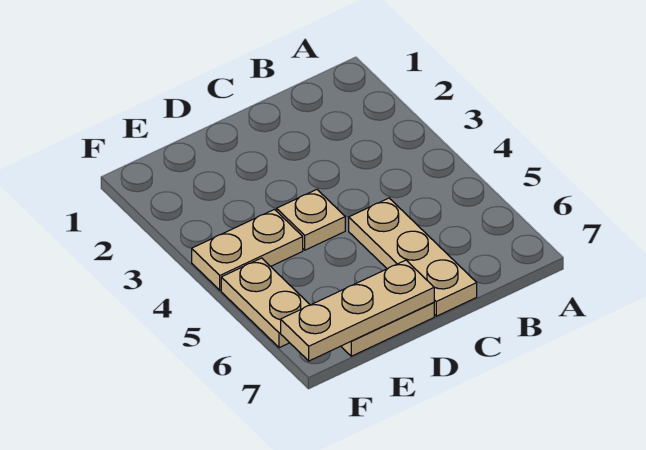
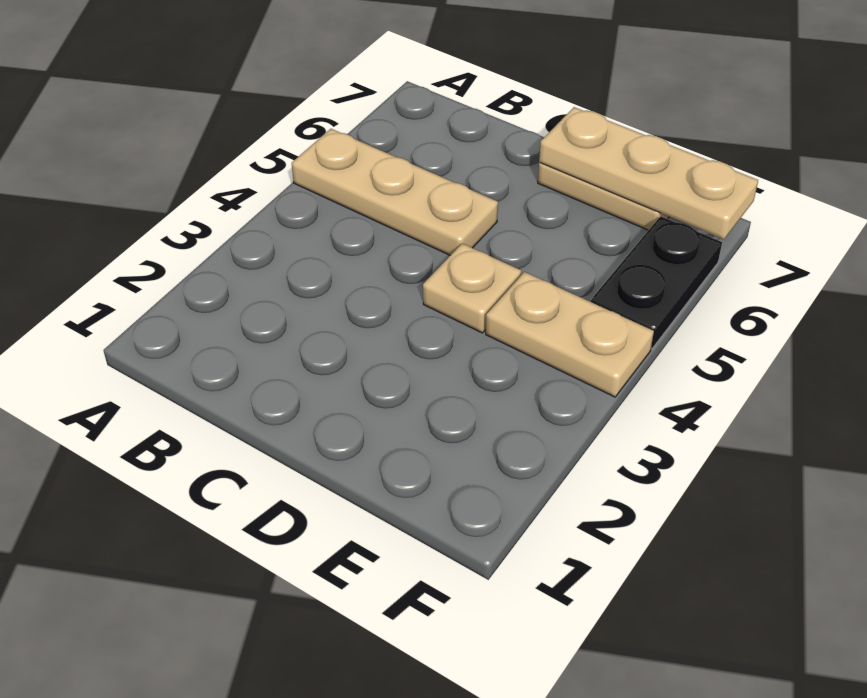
tan plate C5:C7 level 1 -> tan plate A5:C5 level 1
tan plate F5:F6 level 1 -> black plate F5:F6 level 1

